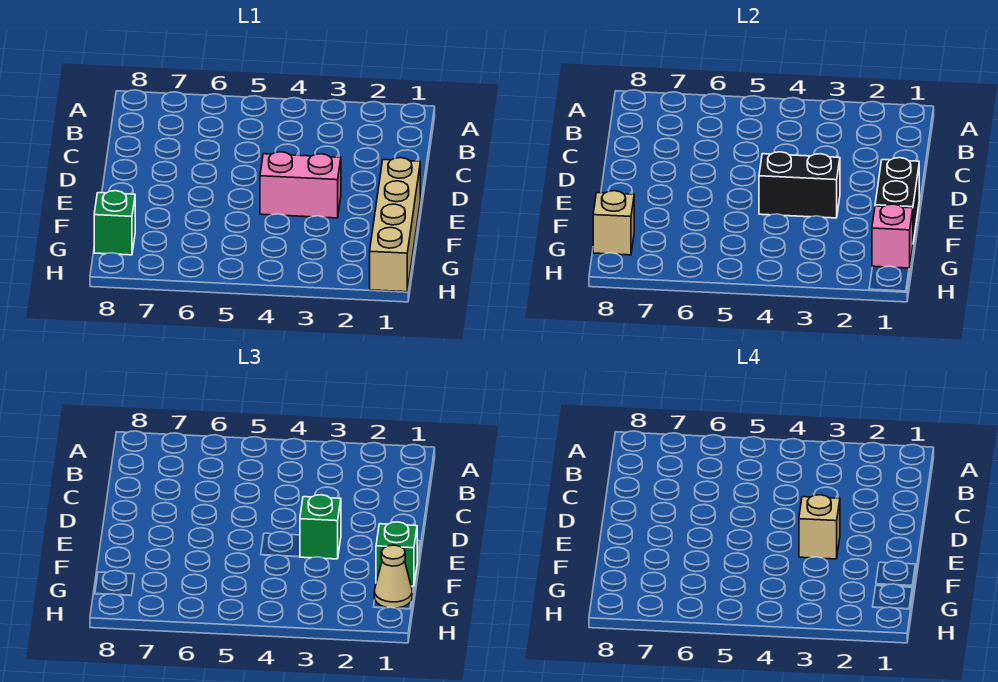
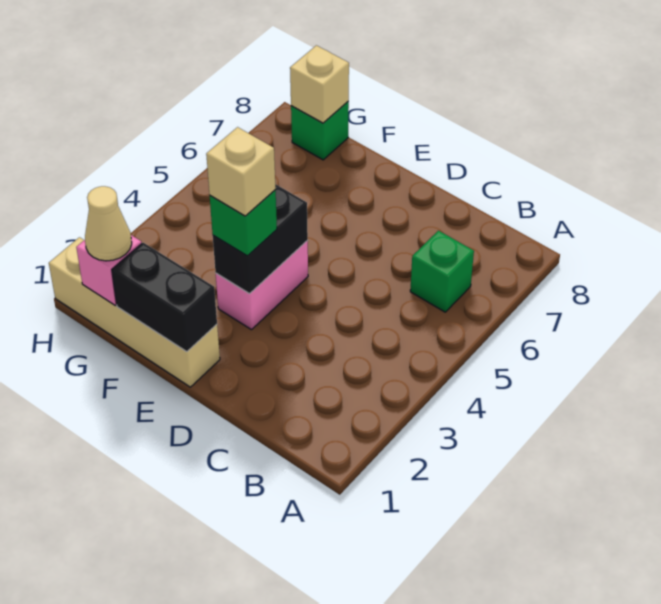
green brick F1 level 3 -> green brick B6 level 1

